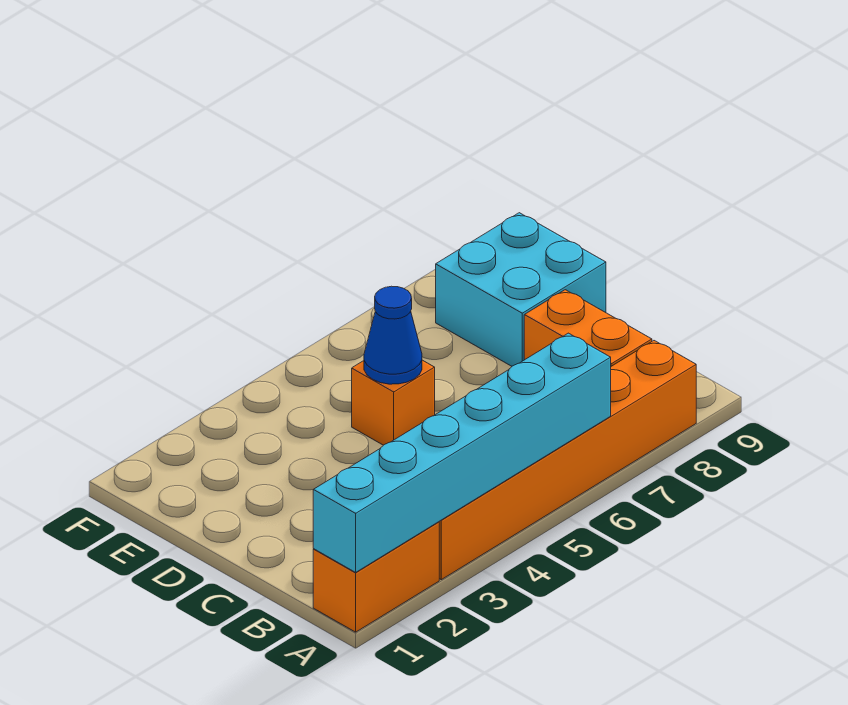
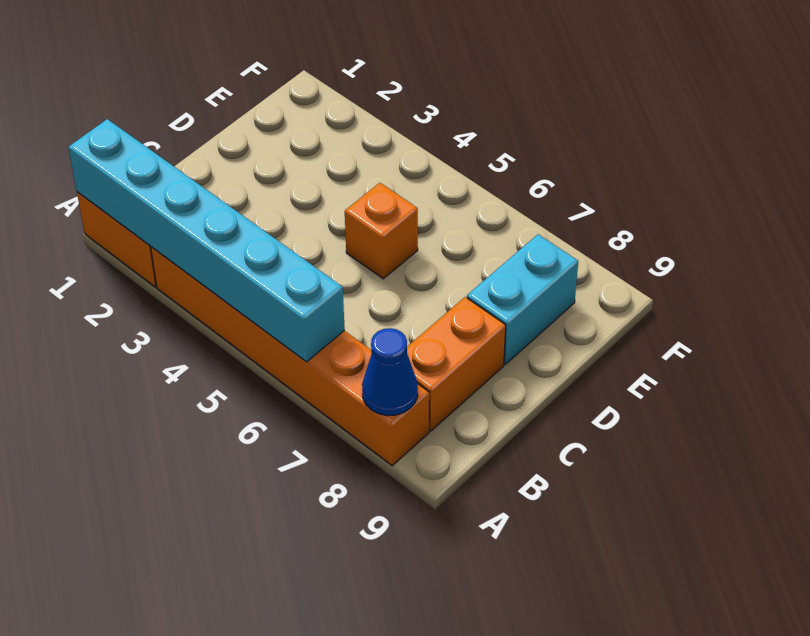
blue cone D5 level 2 -> blue cone A8 level 2
cyan brick D8:E9 level 1 -> cyan brick D8:E8 level 1

